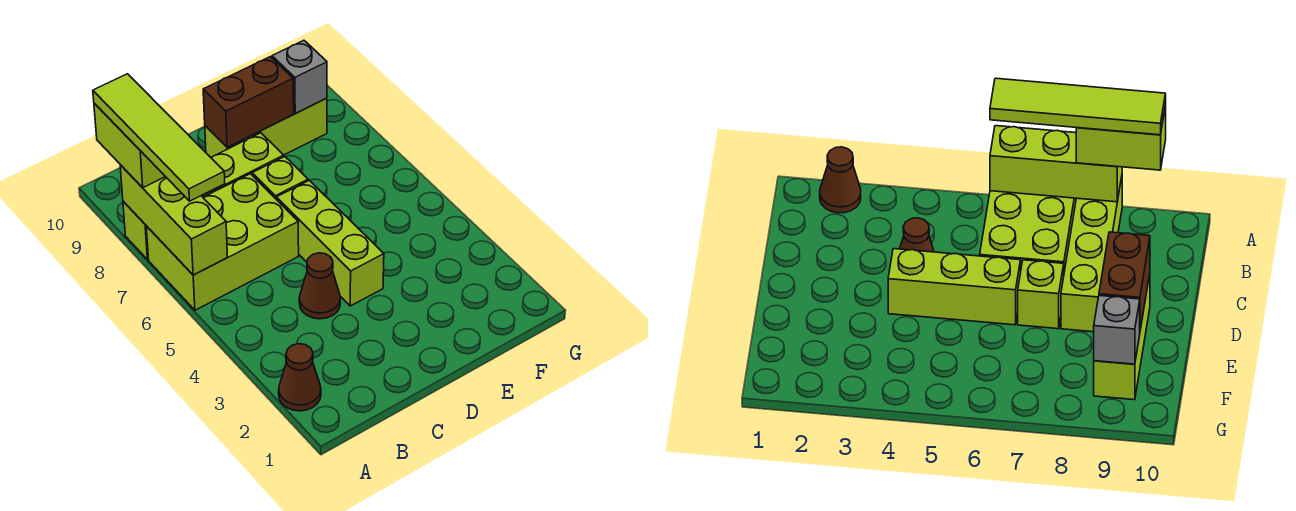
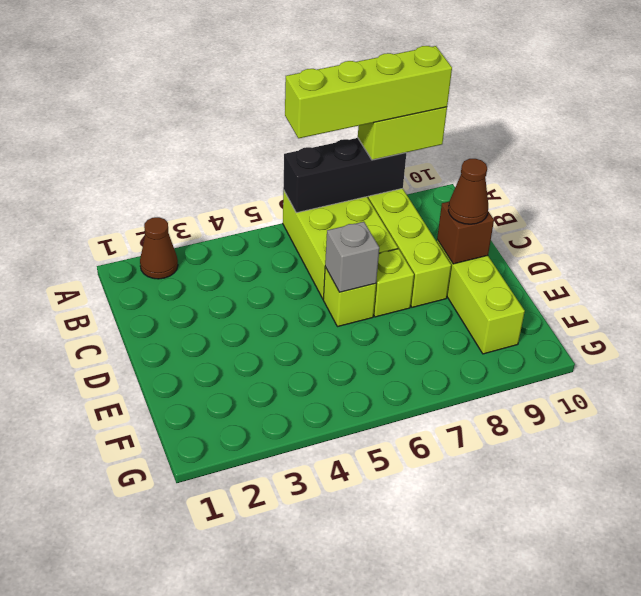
lime brick A6:A8 level 2 -> black brick A6:A8 level 2
lime tile A6:A9 level 4 -> lime brick A6:A9 level 4
brown cone C4 level 1 -> brown cone D9 level 3
lime brick D4:D6 level 1 -> lime brick D6 level 1
brown brick D9:E9 level 2 -> brown brick D9 level 2
grey brick F9 level 2 -> grey brick D6 level 2

